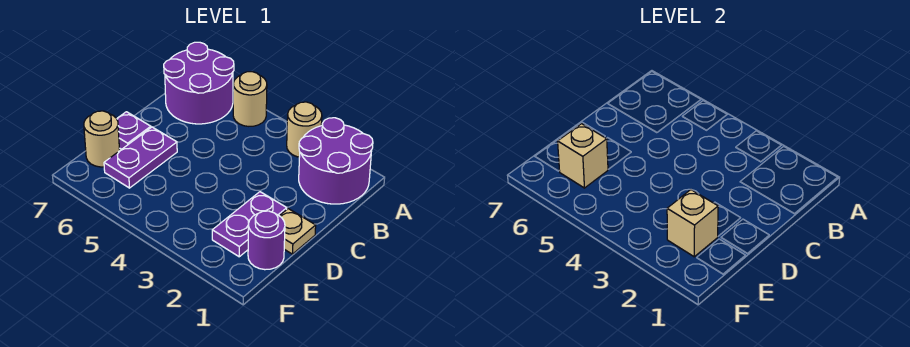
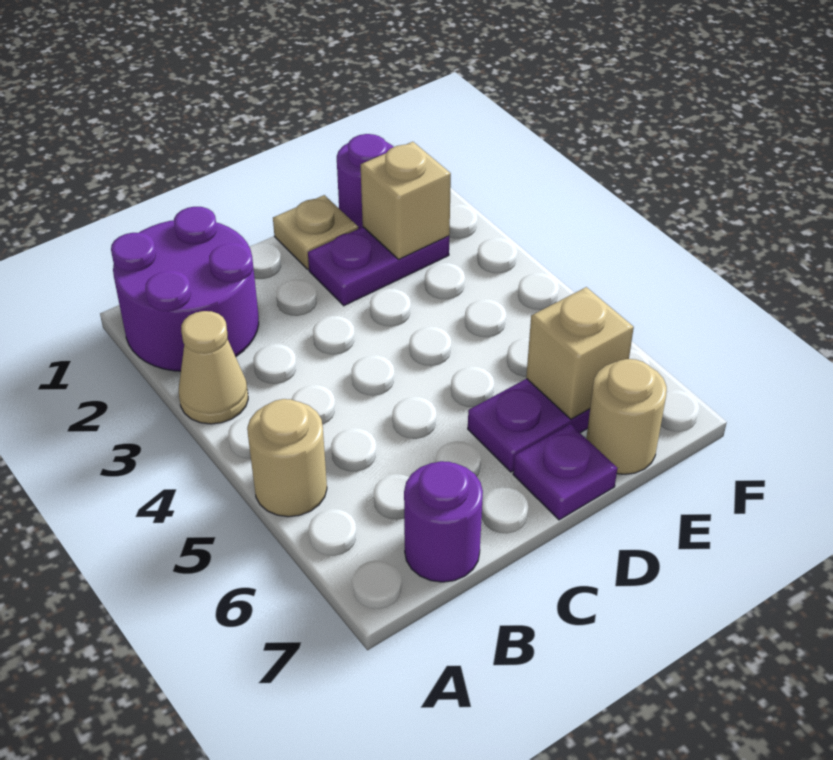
tan round brick A3 level 1 -> tan cone A3 level 1
purple round brick A6:B7 level 1 -> purple round brick B7 level 1

